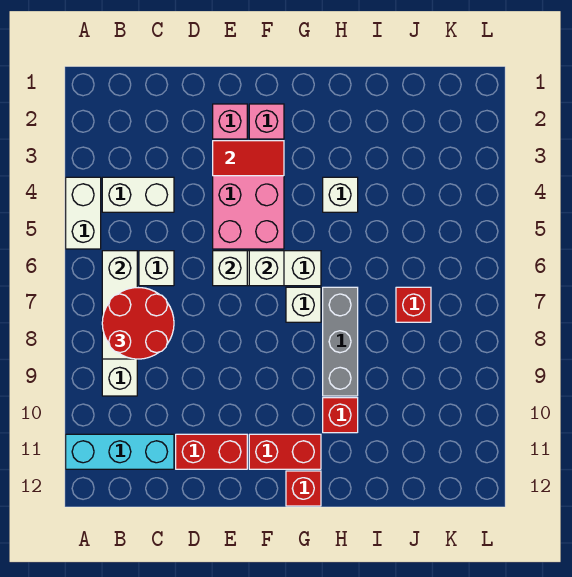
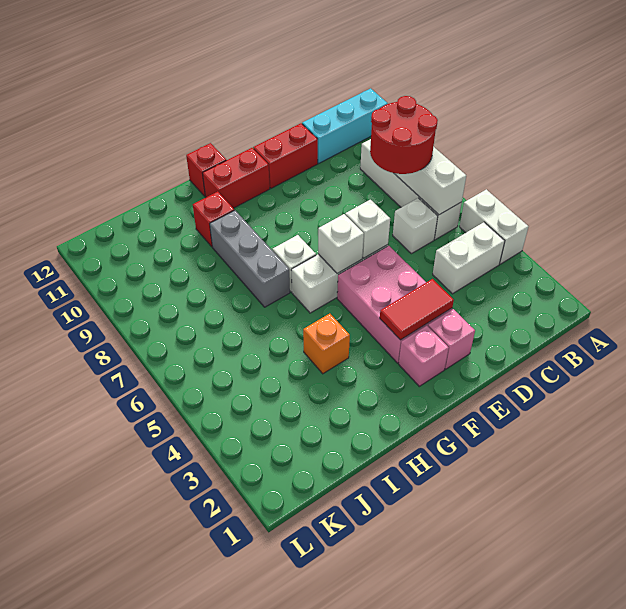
white brick H4 level 1 -> orange brick H4 level 1
red brick J7 level 1 -> none

